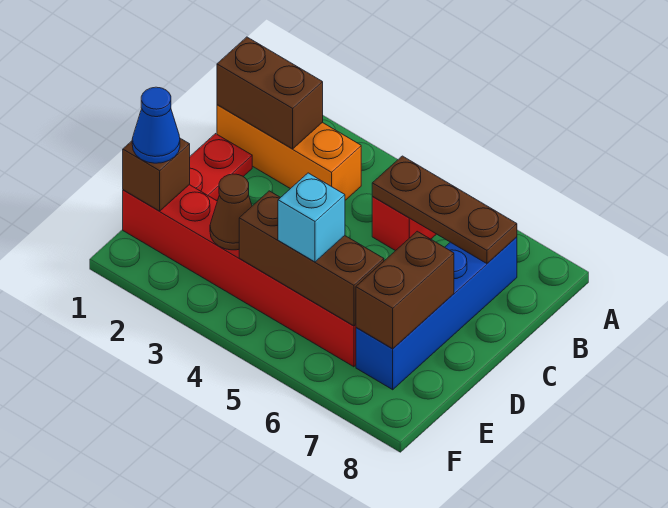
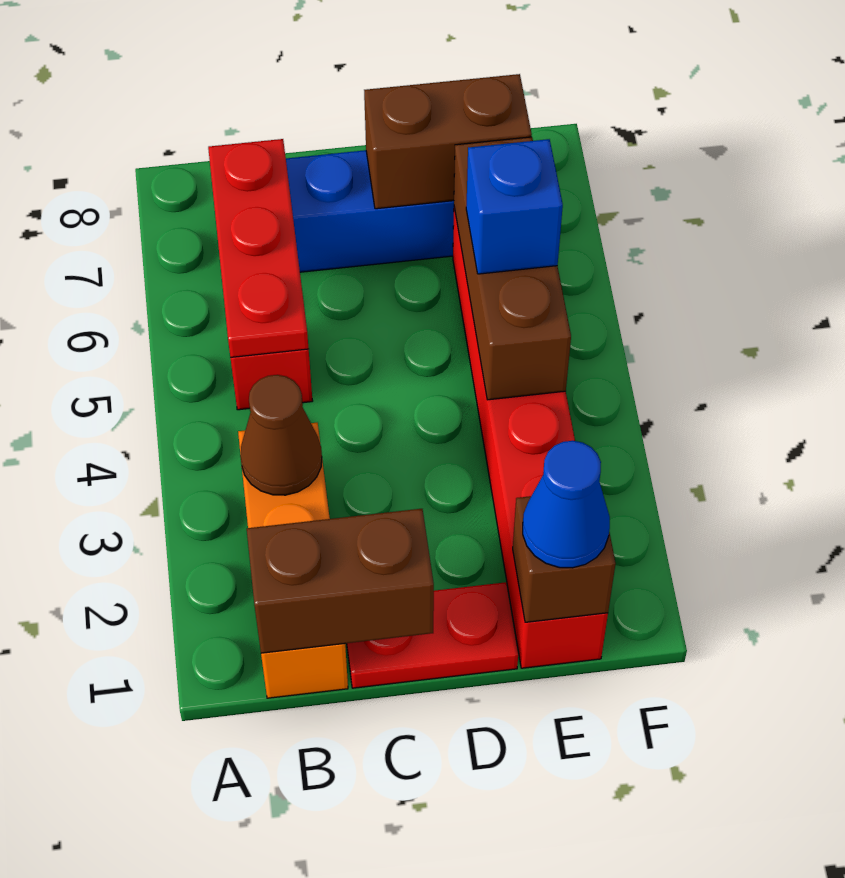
brown brick B1:B2 level 2 -> brown brick B1:C1 level 2
brown plate B5:B7 level 2 -> red plate B5:B7 level 2
brown cone E3 level 2 -> brown cone B3 level 2
cyan brick E5 level 3 -> blue brick E5 level 3

